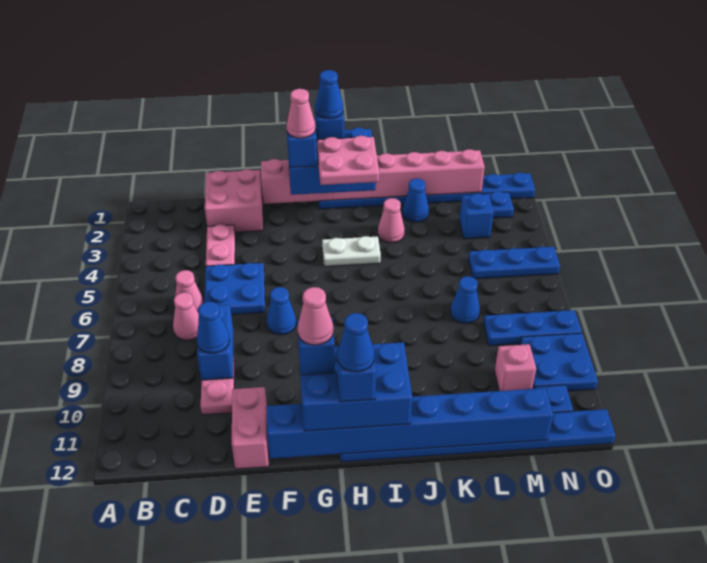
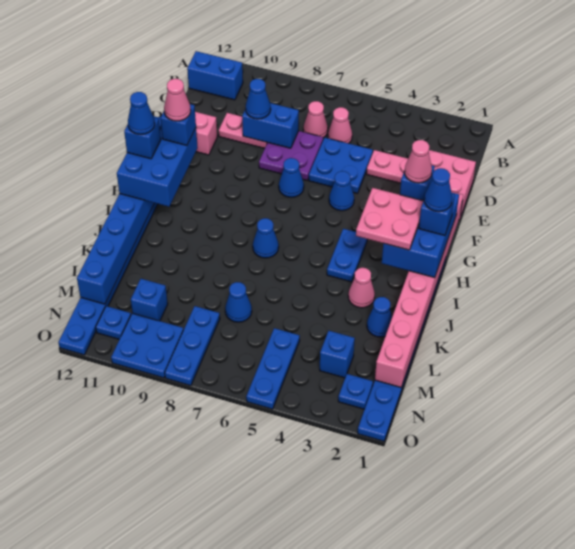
none -> blue brick B11:B12 level 1
none -> purple plate D7:E8 level 1
none -> blue cone F5 level 1
white plate H4:I4 level 1 -> blue plate H4:I4 level 1
none -> blue cone I7 level 1
pink brick M10 level 1 -> blue brick M10 level 1

